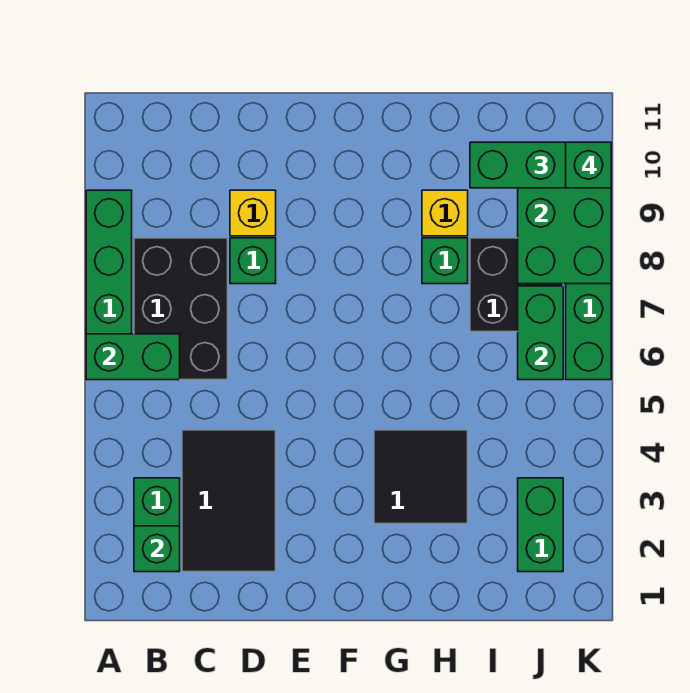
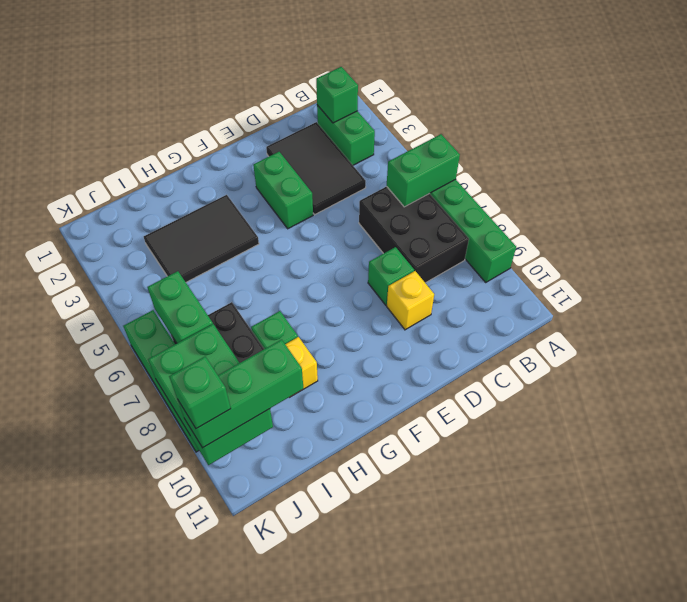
black tile G3:H4 level 1 -> black tile G3:I4 level 1
green brick J2:J3 level 1 -> green brick E3:E4 level 1

